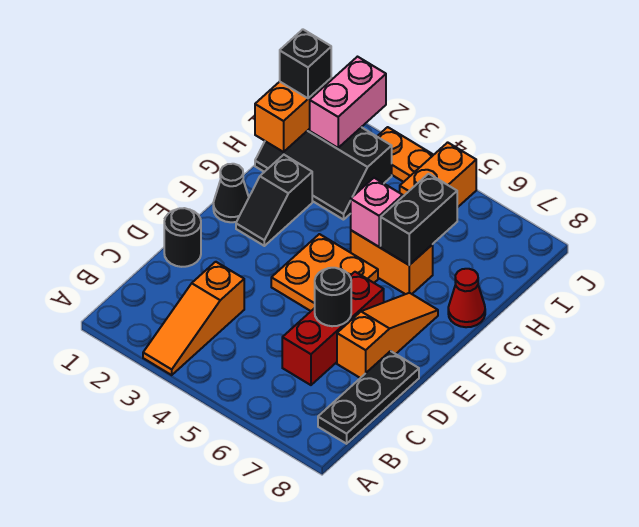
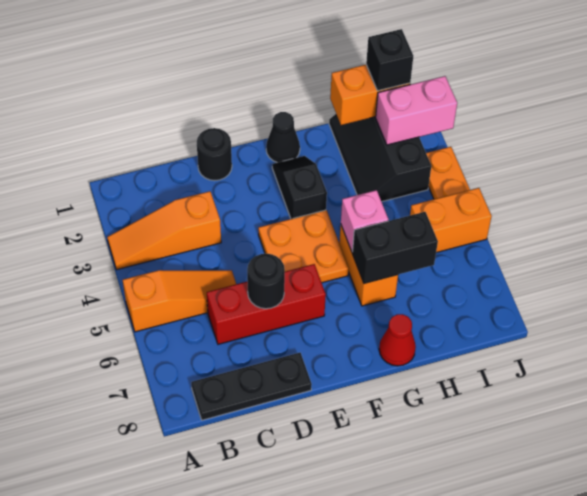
orange slope D7:F7 level 1 top D -> orange slope A5:C5 level 1 top A
black slope F2:G2 level 1 top G -> black slope F2:F3 level 1 top 3

